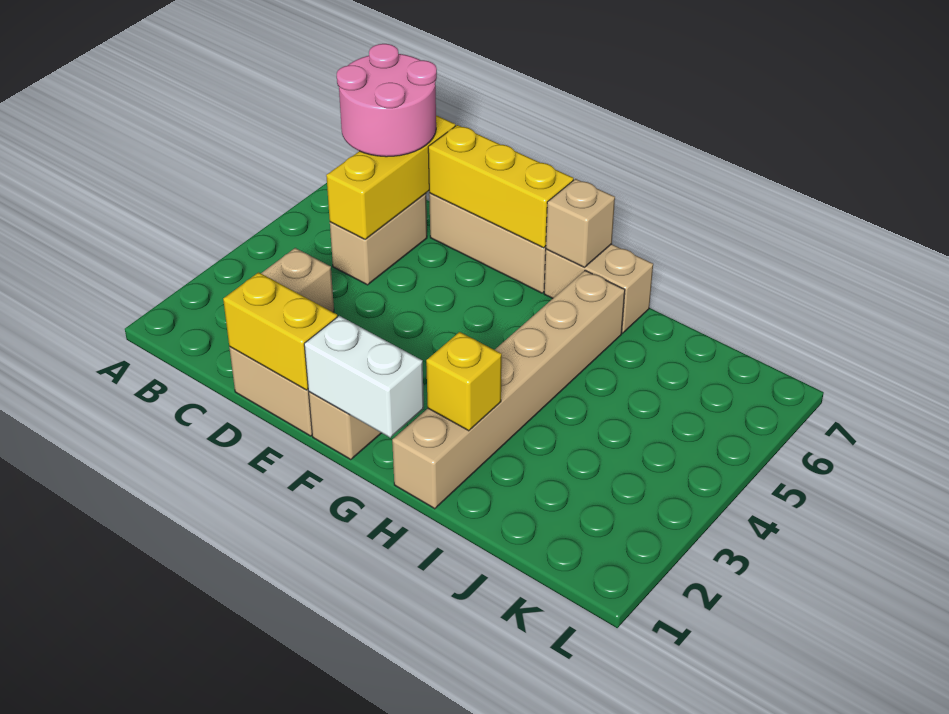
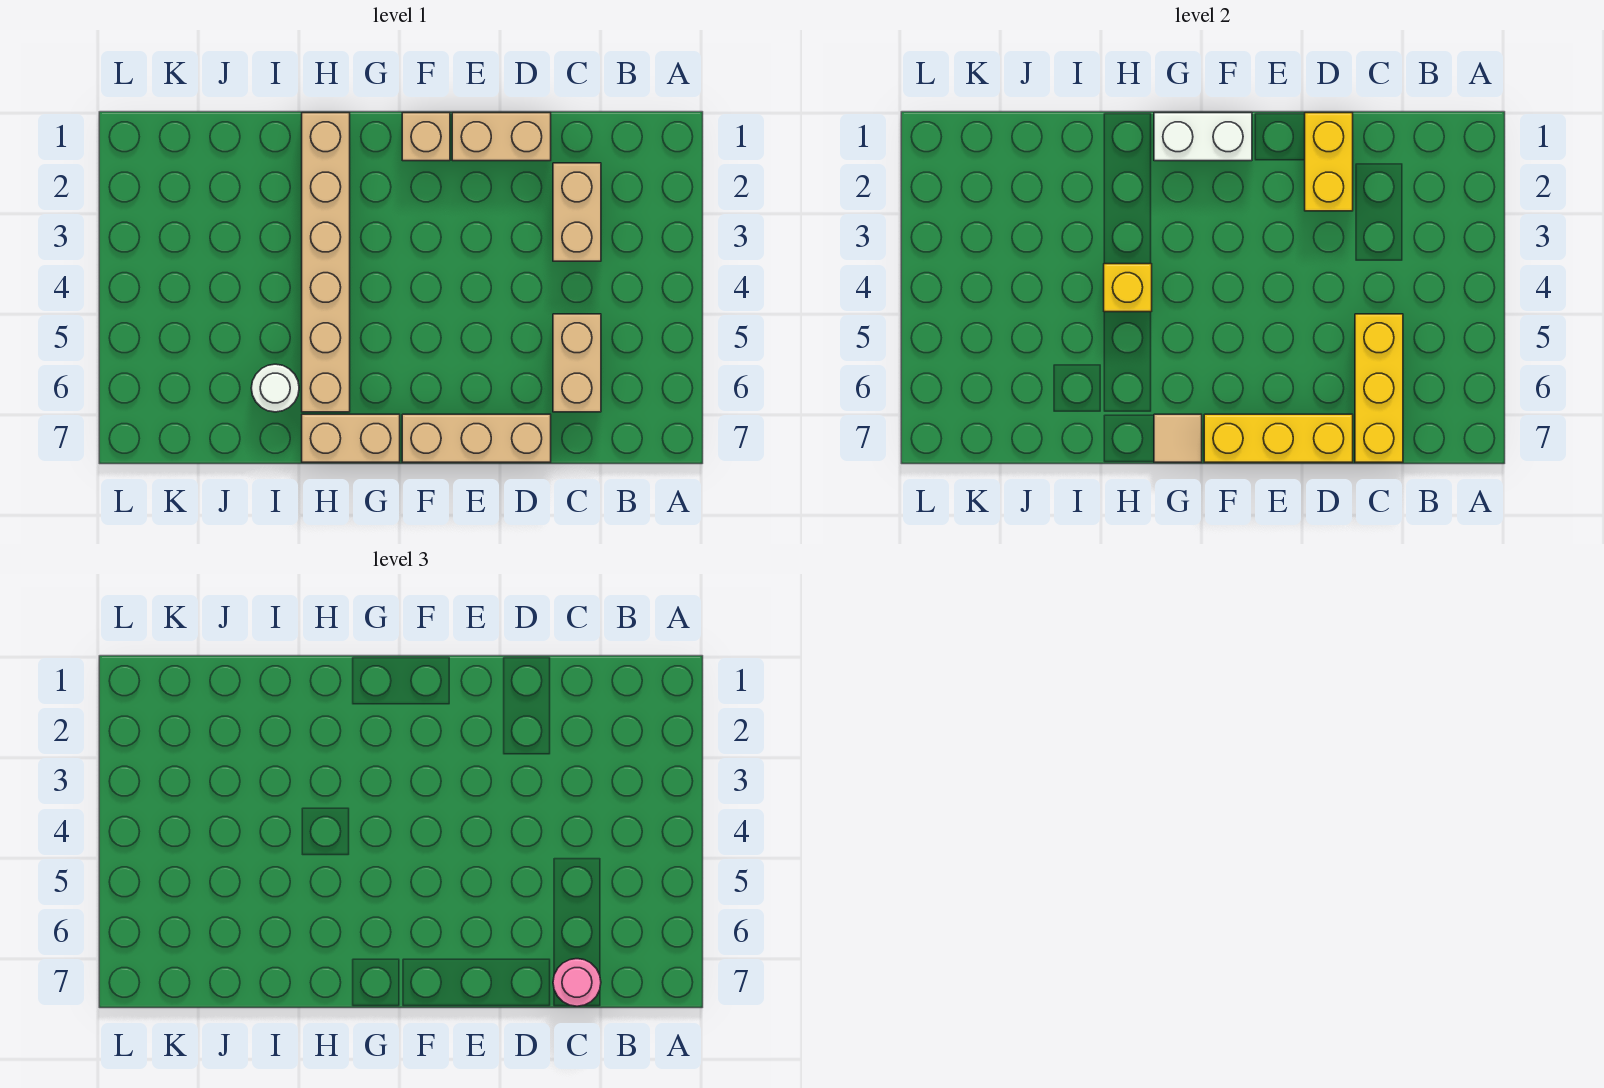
pink round brick B6:C7 level 3 -> pink round brick C7 level 3
yellow brick D1:E1 level 2 -> yellow brick D1:D2 level 2
tan brick G7 level 2 -> tan tile G7 level 2
yellow brick H2 level 2 -> yellow brick H4 level 2
none -> white round brick I6 level 1

